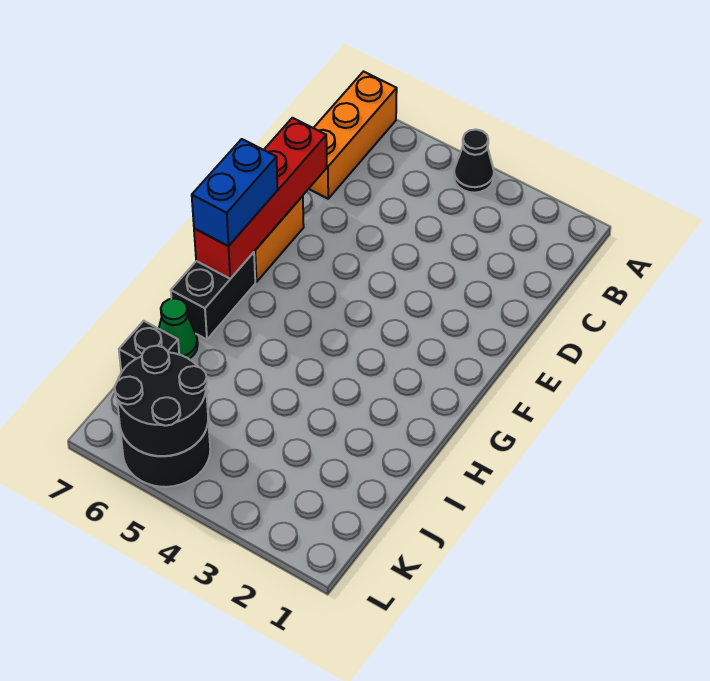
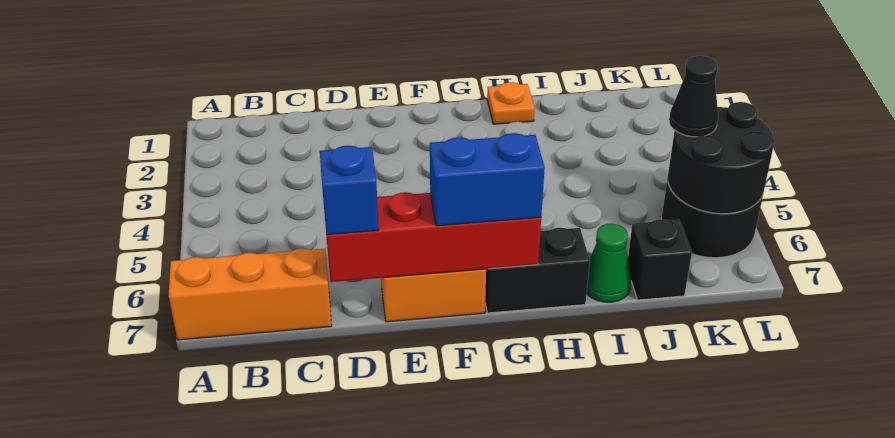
black cone A4 level 1 -> black cone K5 level 3
none -> blue brick D7 level 3
none -> orange plate H1 level 1

